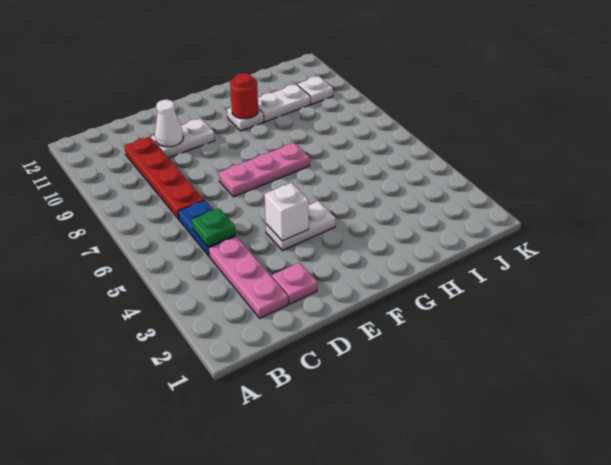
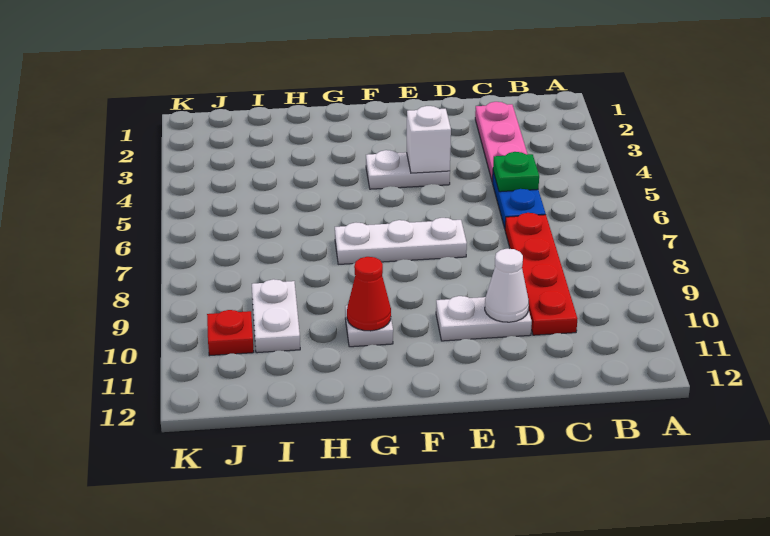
pink plate D2 level 1 -> none
pink plate E7:G7 level 1 -> white plate E7:G7 level 1
red round brick G10 level 2 -> red cone G10 level 2
white plate H10:I10 level 1 -> white plate I9:I10 level 1
white plate J10 level 1 -> red plate J10 level 1

